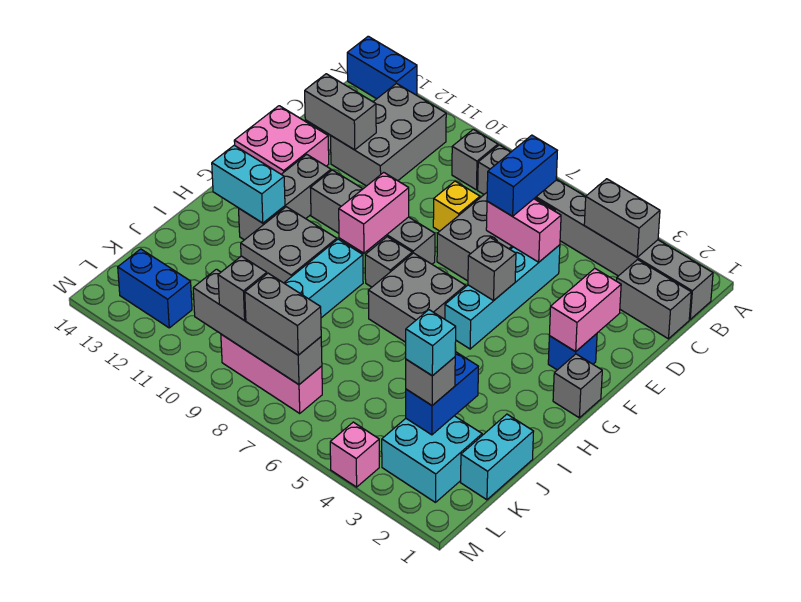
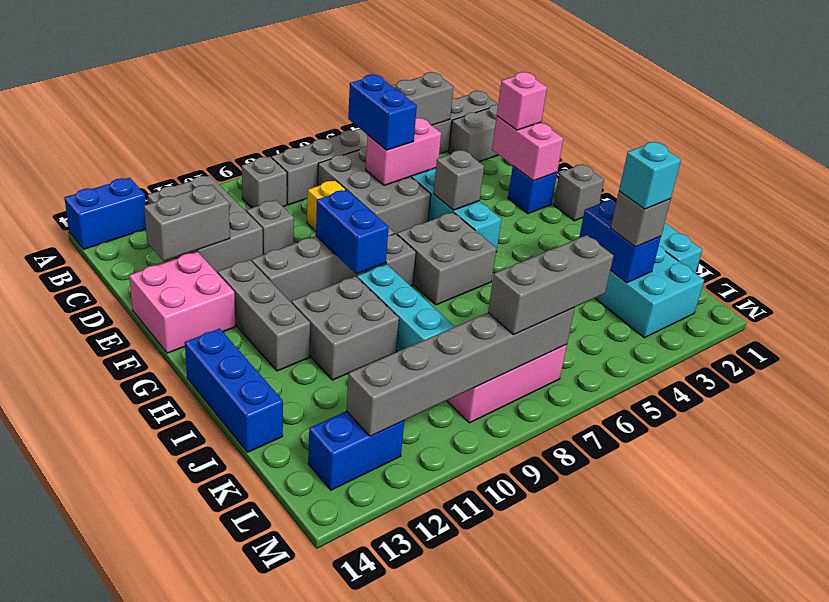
pink brick F9:G9 level 2 -> blue brick F9:G9 level 2
cyan brick H12:H13 level 2 -> none
none -> blue brick H14:J14 level 1
grey brick L7:L10 level 2 -> grey brick L7:L12 level 2
grey brick L7:L8 level 3 -> grey brick L6:L8 level 3
grey brick L9 level 3 -> grey brick D10 level 1
pink brick M4 level 1 -> pink brick E2 level 3

